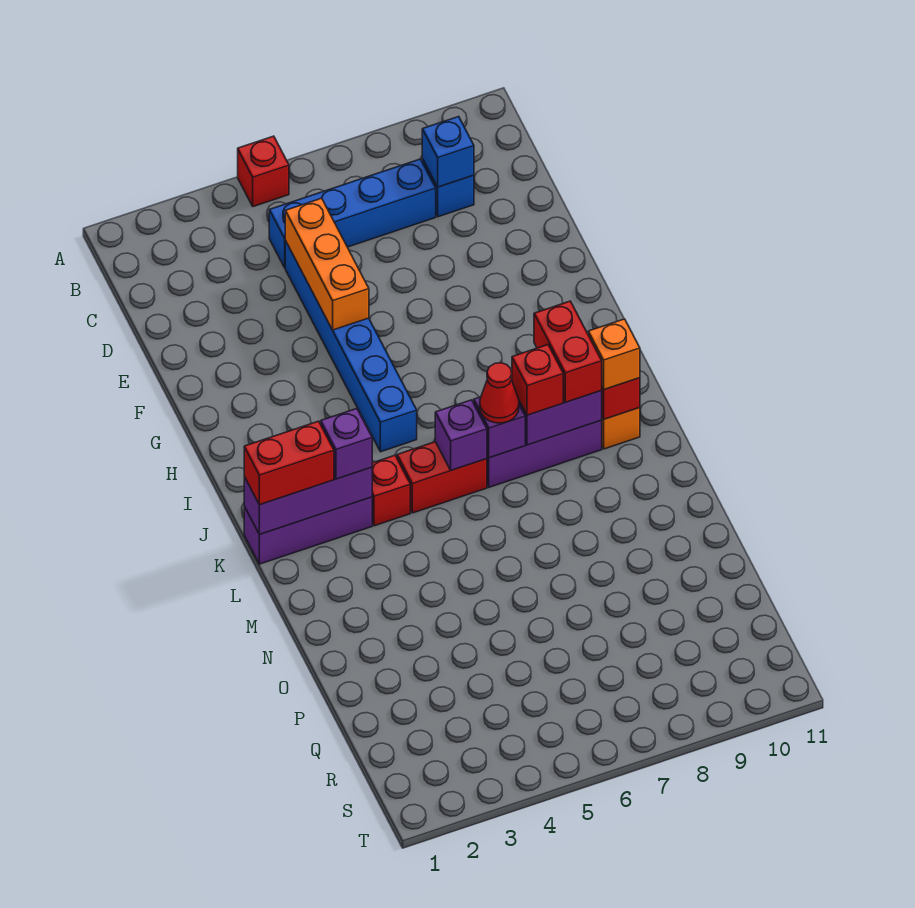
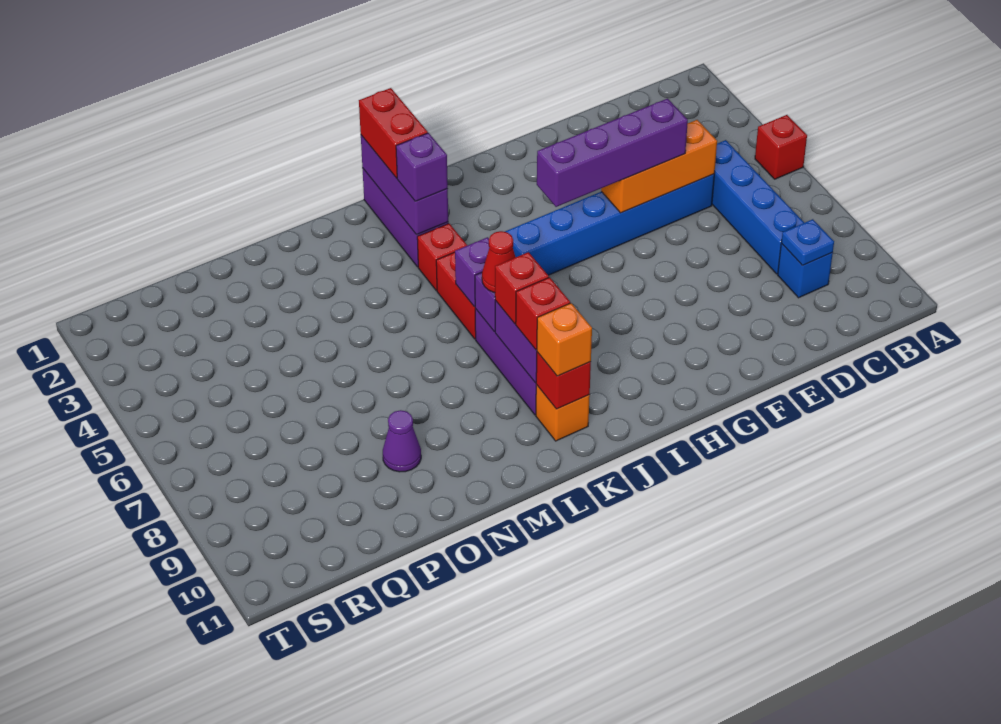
blue brick C9 level 2 -> blue plate C9 level 2
none -> purple brick E5:H5 level 3
red brick J9:K9 level 3 -> red brick K9 level 3
none -> purple cone O9 level 1

